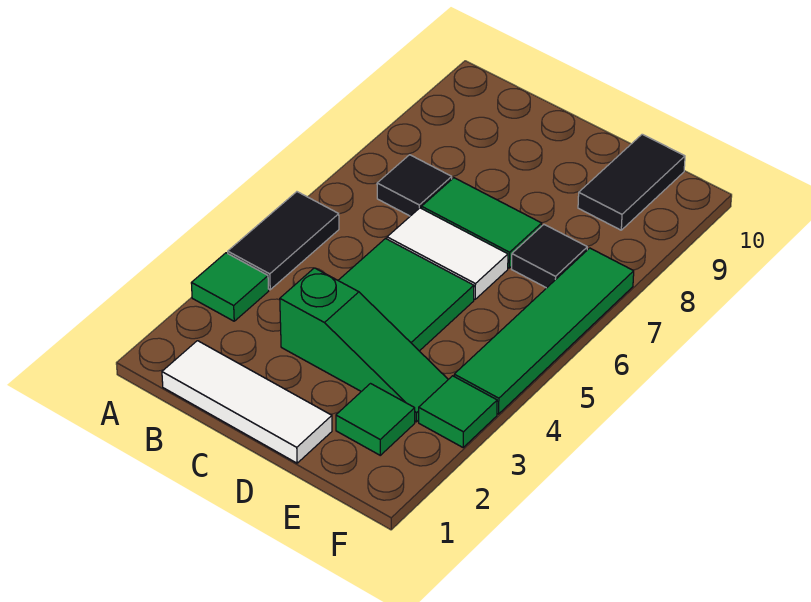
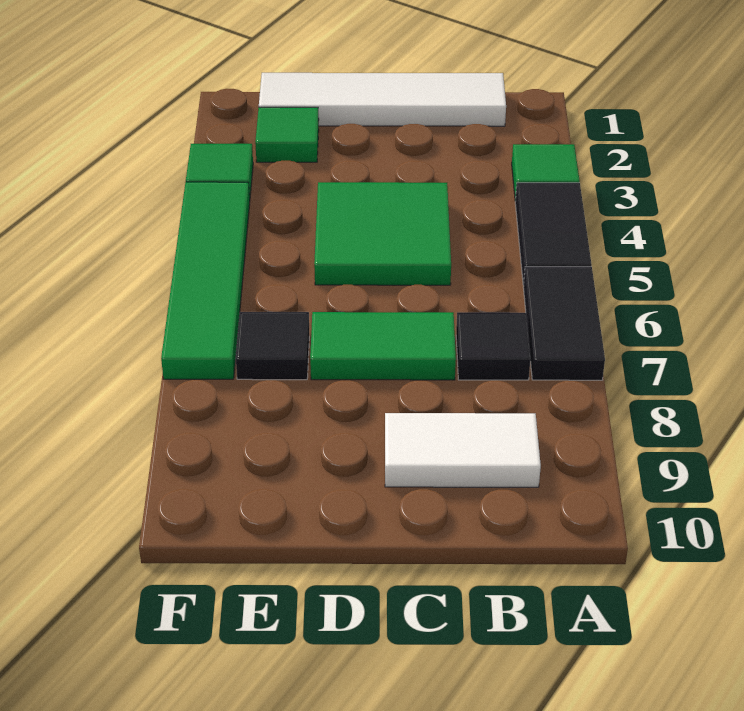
white tile B1:D1 level 1 -> white tile B1:E1 level 1
green slope C3:E3 level 1 top C -> none
white tile C6:D6 level 1 -> white tile B9:C9 level 1
black tile E9:E10 level 1 -> black tile A6:A7 level 1

